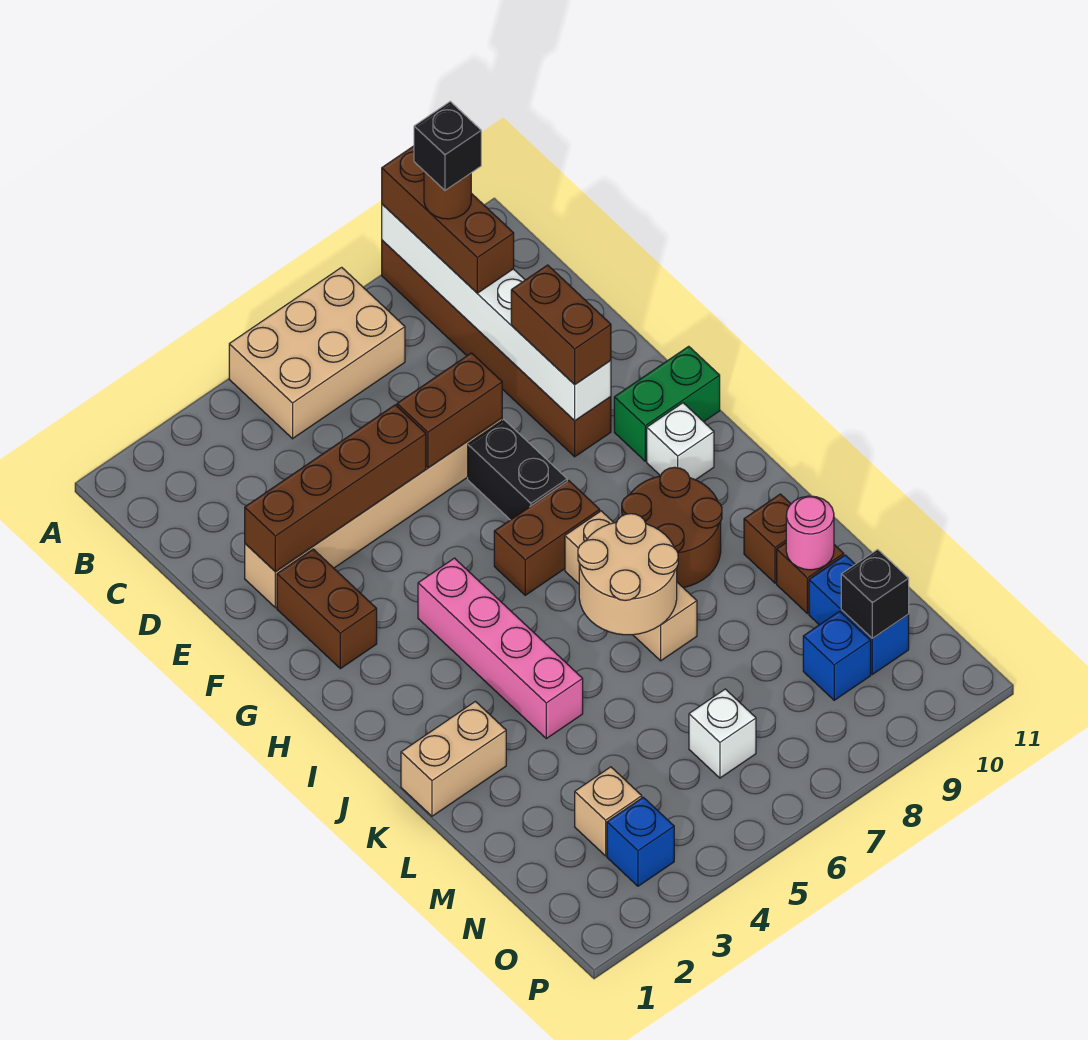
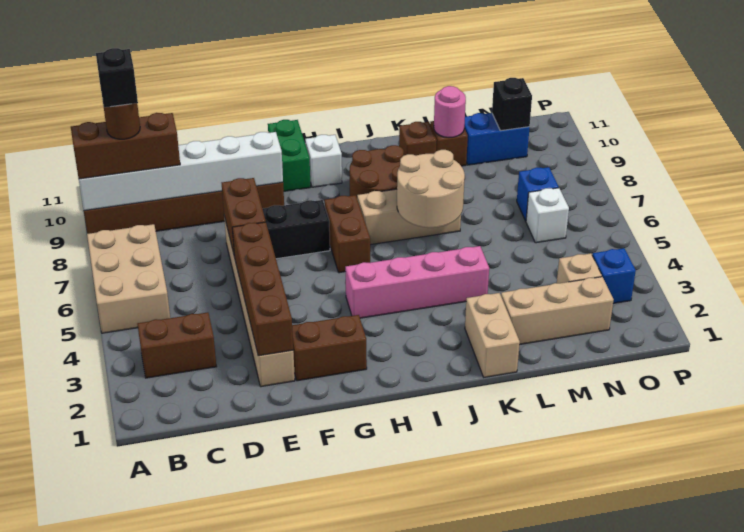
brown brick E9:F9 level 3 -> brown brick B3:C3 level 1
none -> tan brick L2:N2 level 1
blue brick N9 level 1 -> blue brick N7 level 1

